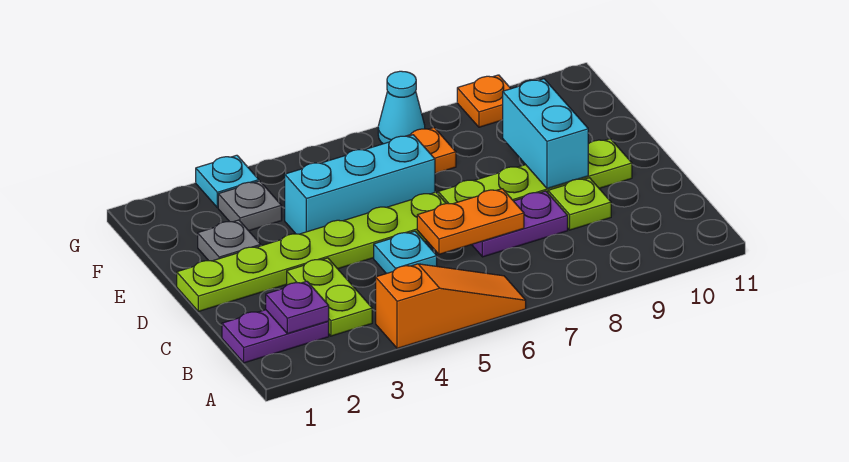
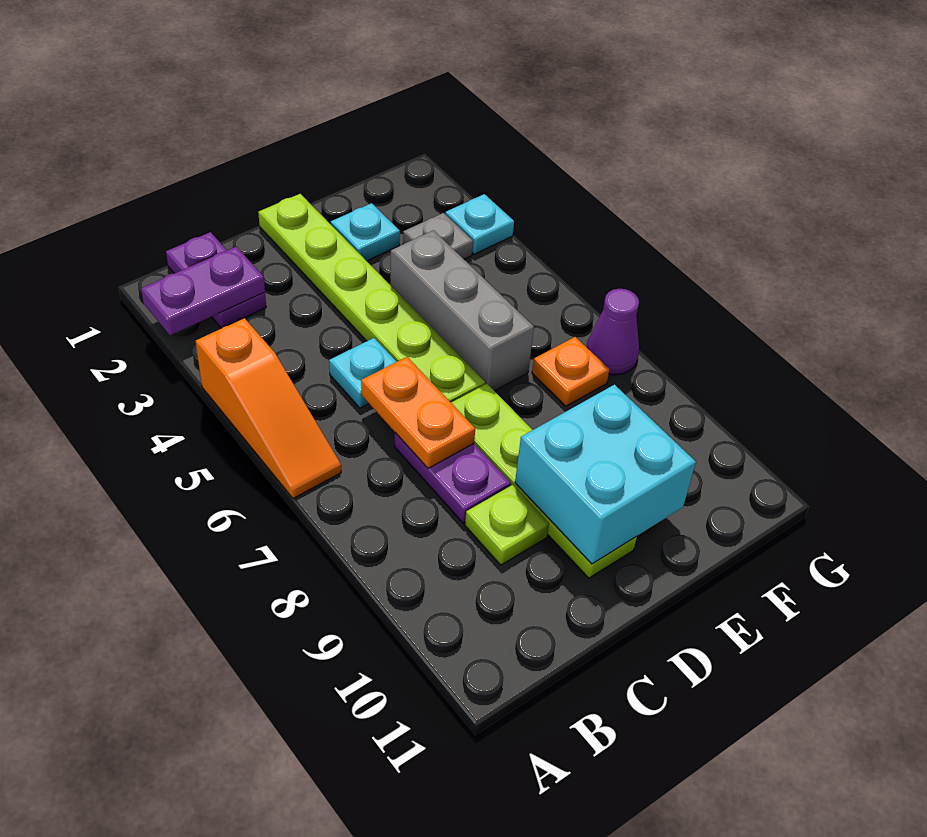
purple plate B2 level 2 -> purple plate A2:B2 level 2
lime plate B3:C3 level 1 -> none
cyan brick D9:E9 level 2 -> cyan brick D9:E10 level 2
grey plate E2 level 1 -> cyan plate E2 level 1
cyan brick E4:E6 level 1 -> grey brick E4:E6 level 1
cyan cone G7 level 1 -> purple cone G7 level 1
orange plate G9 level 1 -> none

